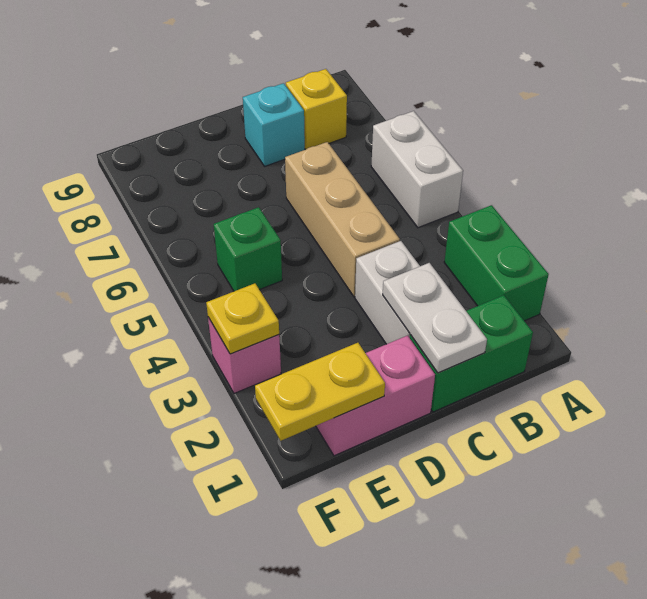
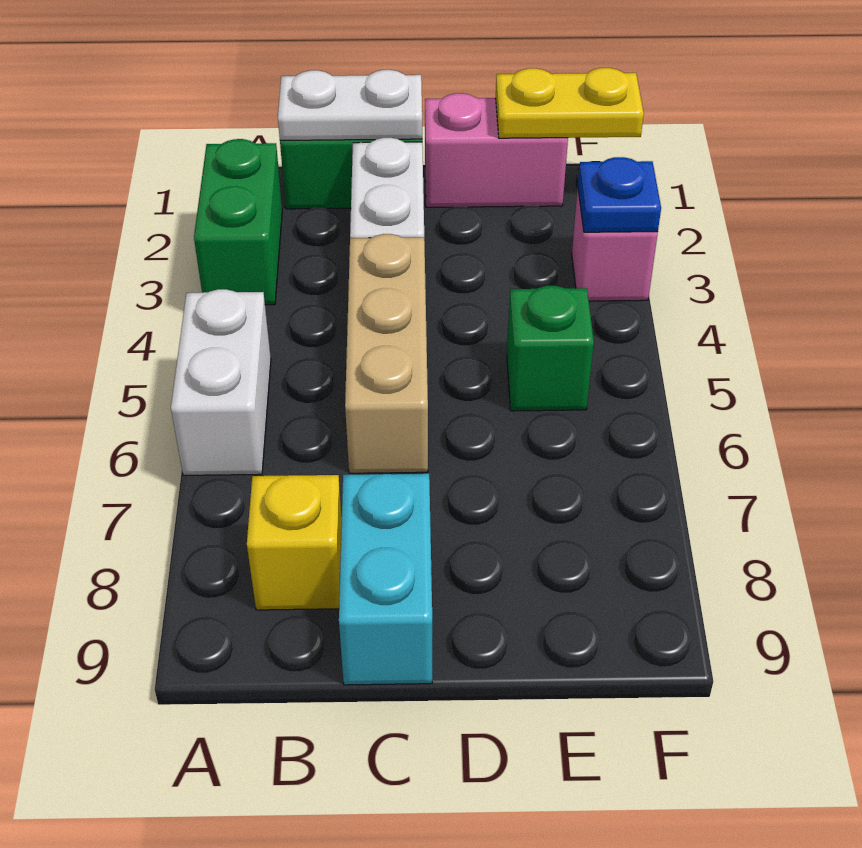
white plate C1:C2 level 2 -> white plate B1:C1 level 2
cyan brick C8 level 1 -> cyan brick C8:C9 level 1
yellow plate F3 level 2 -> blue plate F3 level 2

